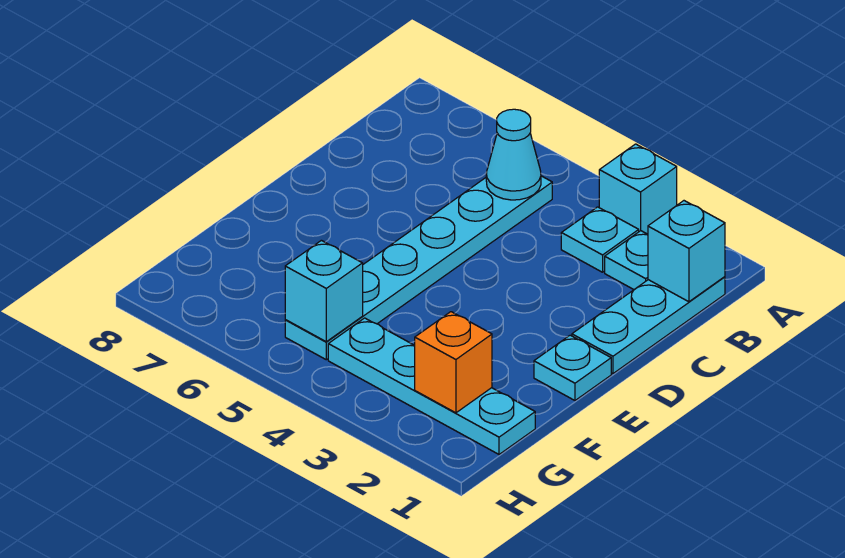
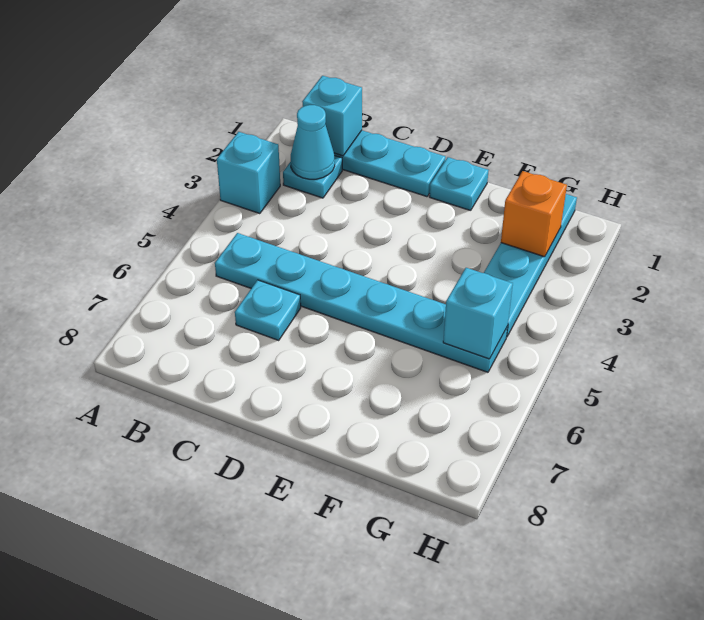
cyan plate B3 level 1 -> cyan plate C6 level 1
cyan cone B5 level 2 -> cyan cone B2 level 2

